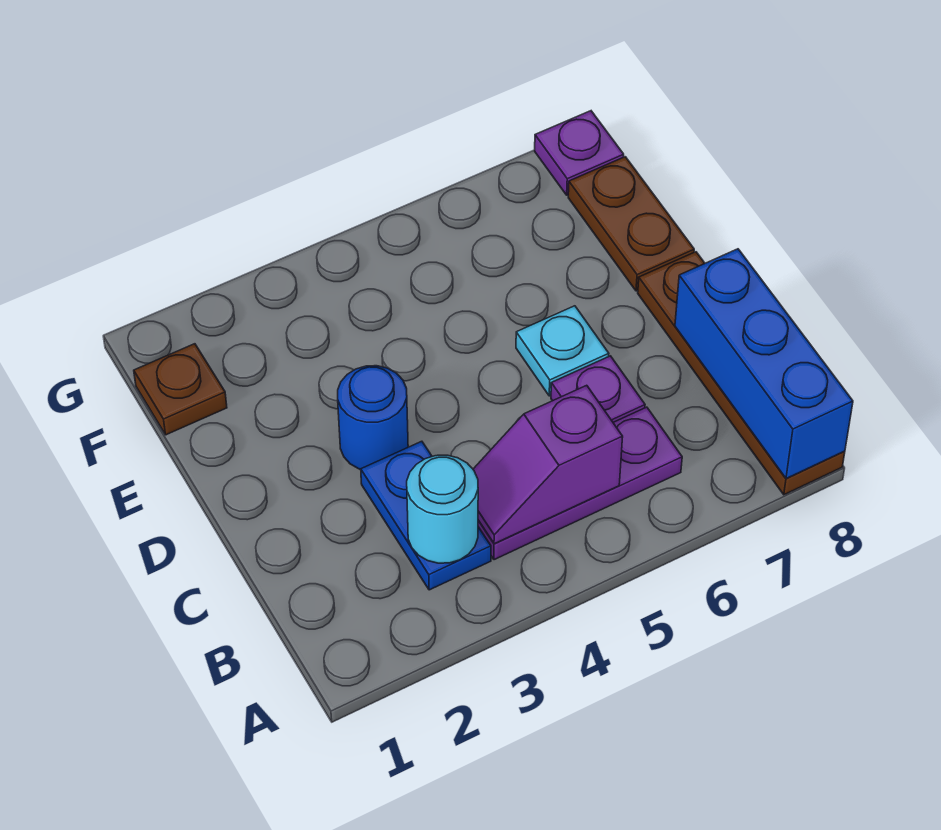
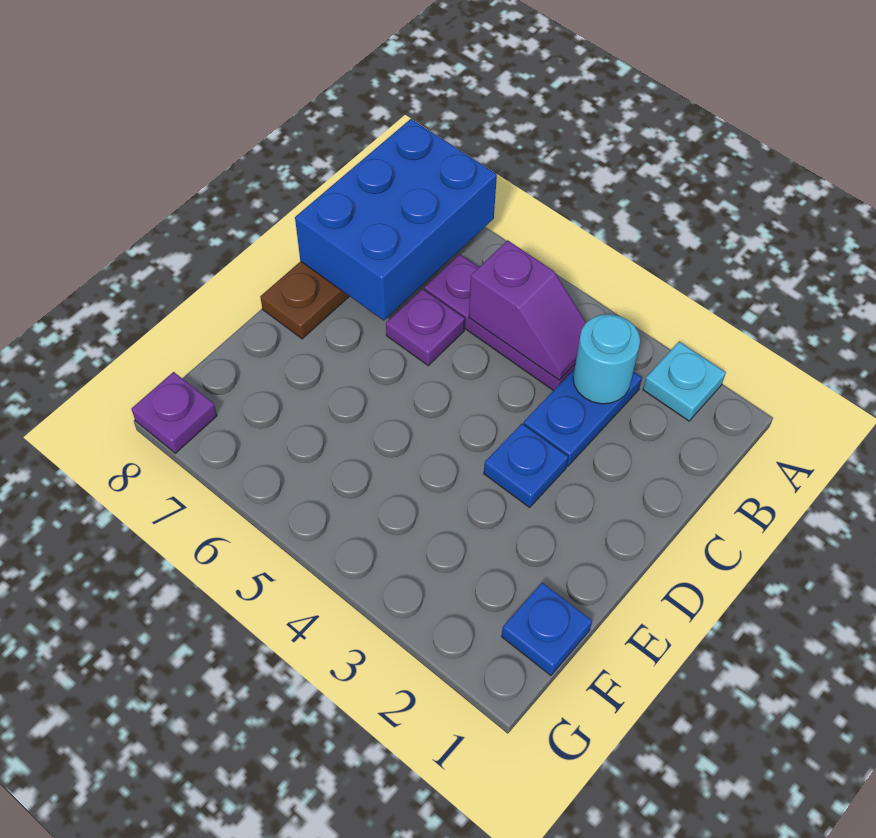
blue brick A8:C8 level 2 -> blue brick A7:C8 level 2
blue round brick D3 level 1 -> blue plate D3 level 1
cyan plate D6 level 1 -> cyan plate A2 level 1
brown plate E8:F8 level 1 -> none
brown plate F1 level 1 -> blue plate F1 level 1

